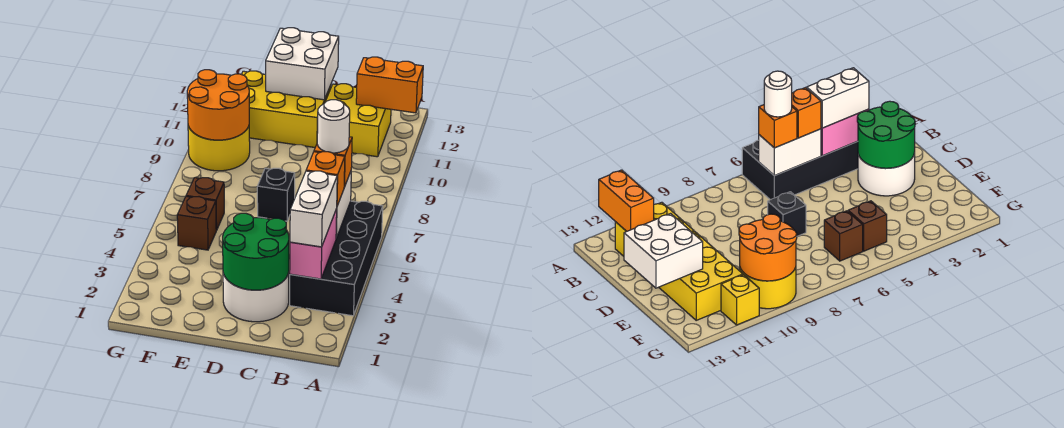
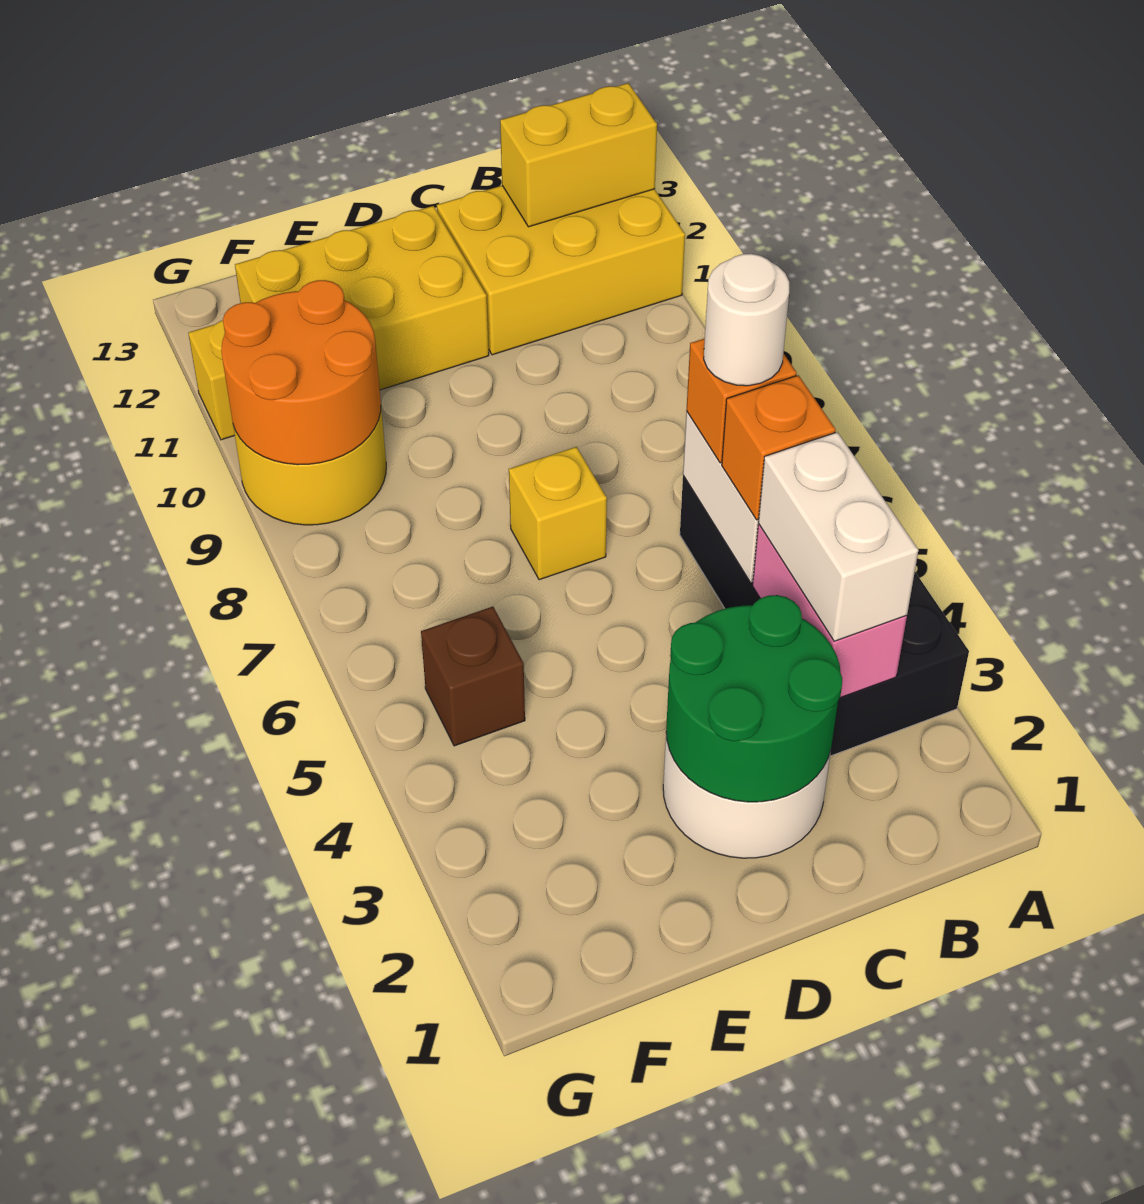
orange brick A12:B12 level 2 -> yellow brick A12:B12 level 2
yellow brick B11:C12 level 1 -> yellow brick A11:C12 level 1
black brick D7 level 1 -> yellow brick D7 level 1
white brick D12:E13 level 2 -> none
brown brick F6 level 1 -> none

